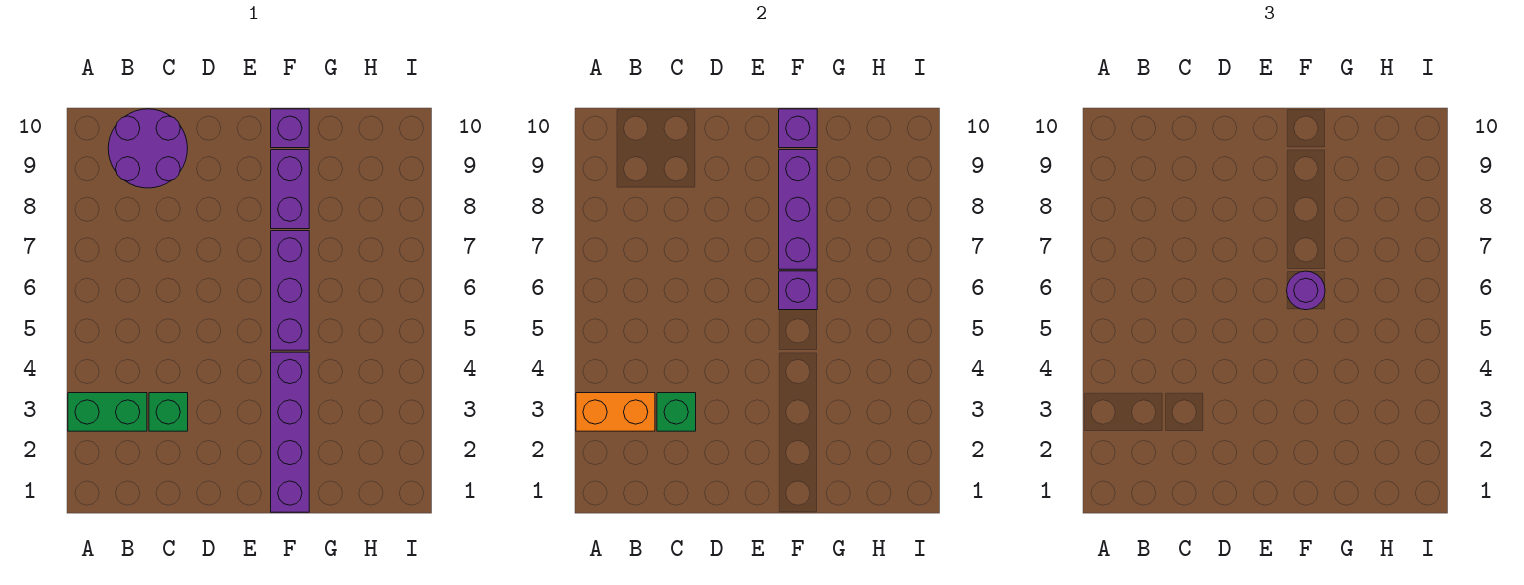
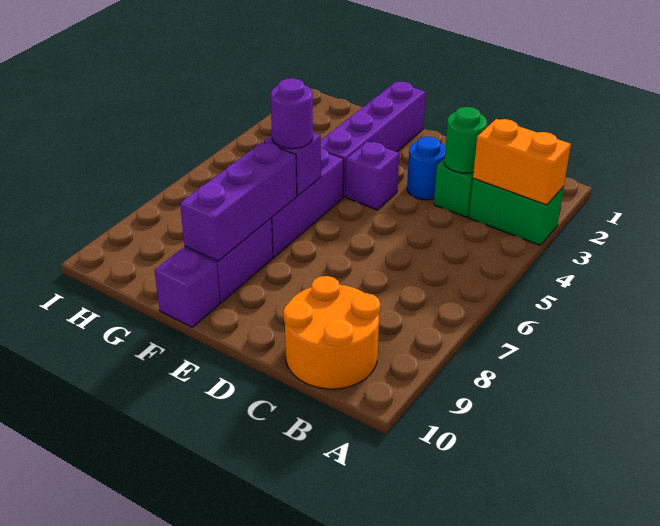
purple round brick B9:C10 level 1 -> orange round brick B9:C10 level 1
green brick C3 level 2 -> green round brick C3 level 2
none -> blue round brick D3 level 1
purple brick F10 level 2 -> purple brick E4 level 1

